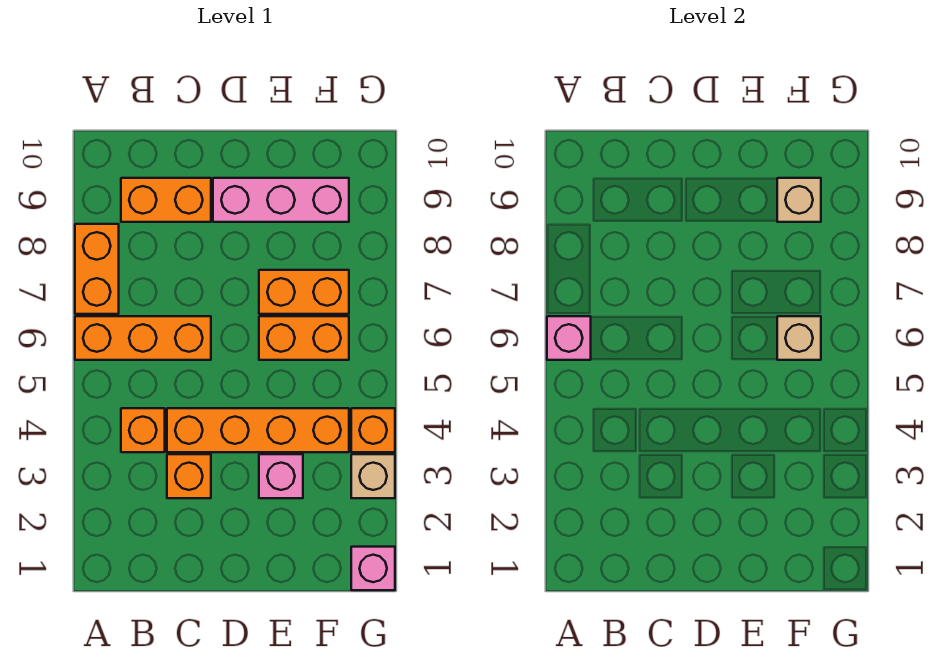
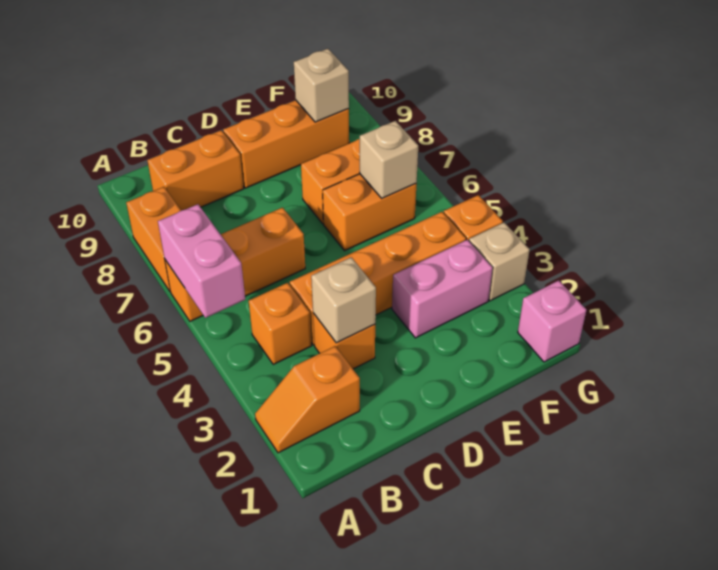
none -> orange slope A2:B2 level 1 top B
pink brick A6 level 2 -> pink brick A5:A6 level 2
none -> tan brick C3 level 2
pink brick D9:F9 level 1 -> orange brick D9:F9 level 1
pink brick E3 level 1 -> pink brick E3:F3 level 1

